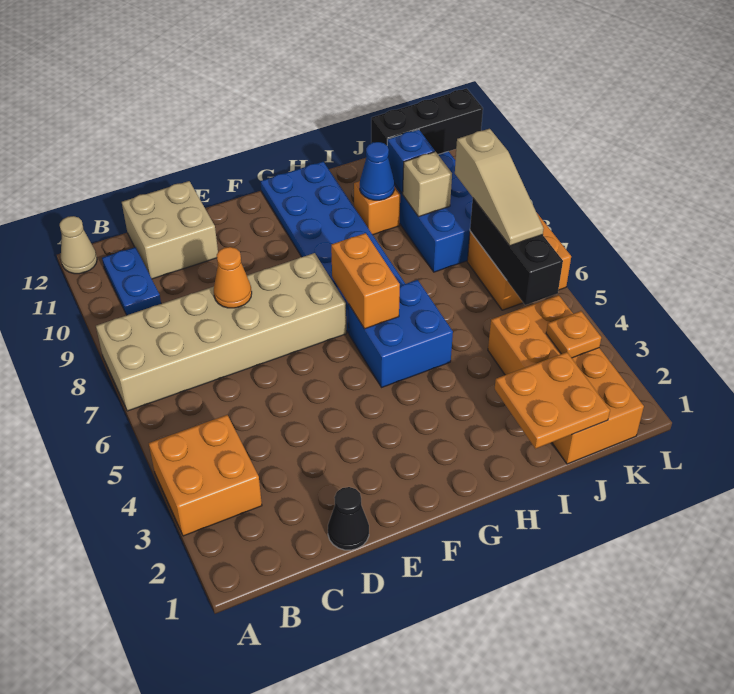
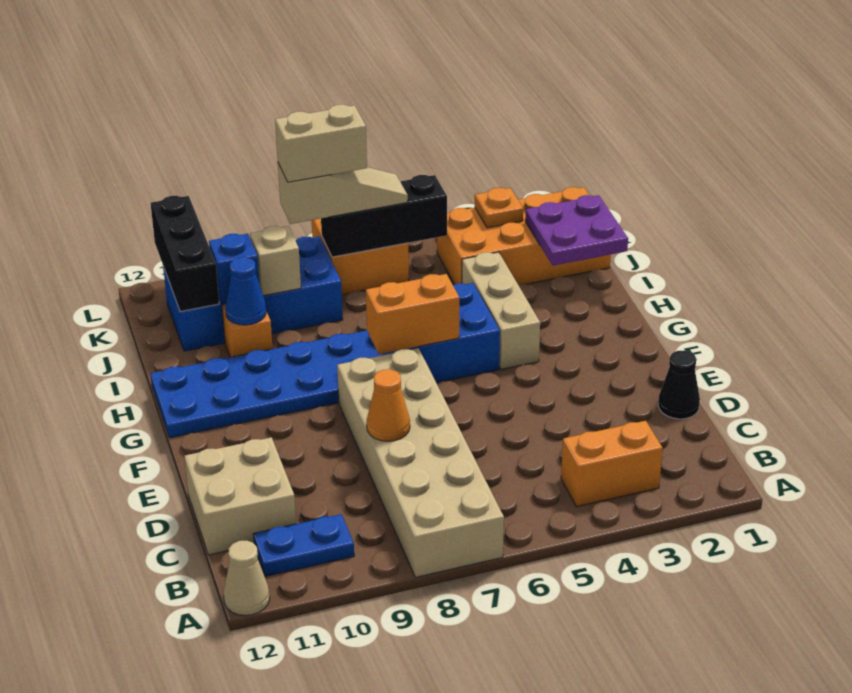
orange brick A3:B4 level 1 -> orange brick B3:B4 level 1
none -> tan brick G4:I4 level 1
orange plate I1:J2 level 2 -> purple plate I1:J2 level 2
none -> tan brick K7:K8 level 4

